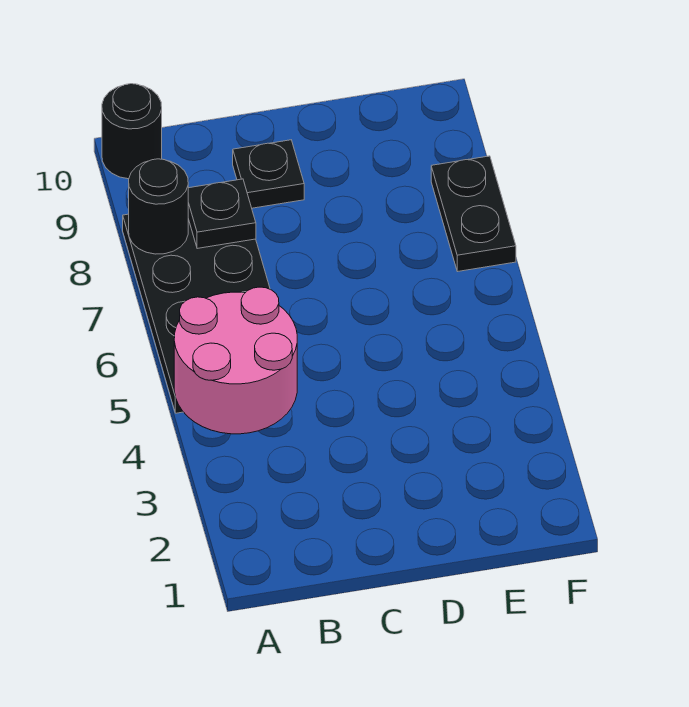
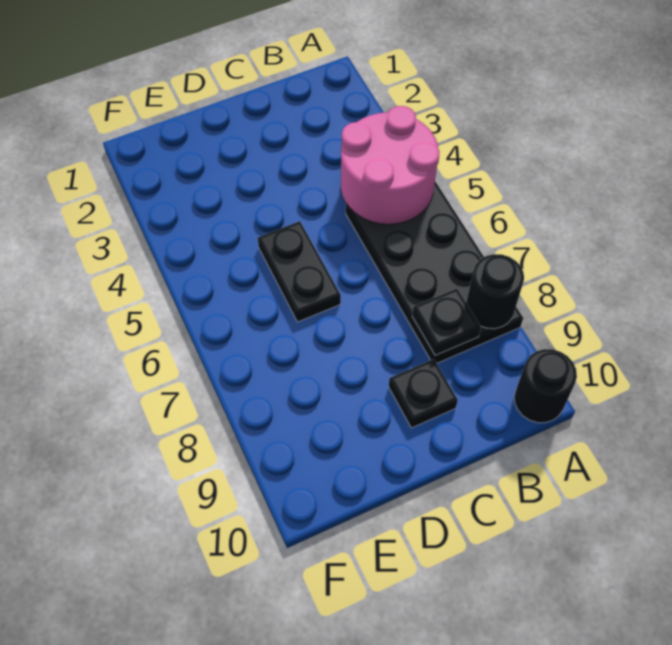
black plate F7:F8 level 1 -> black plate D5:D6 level 1

